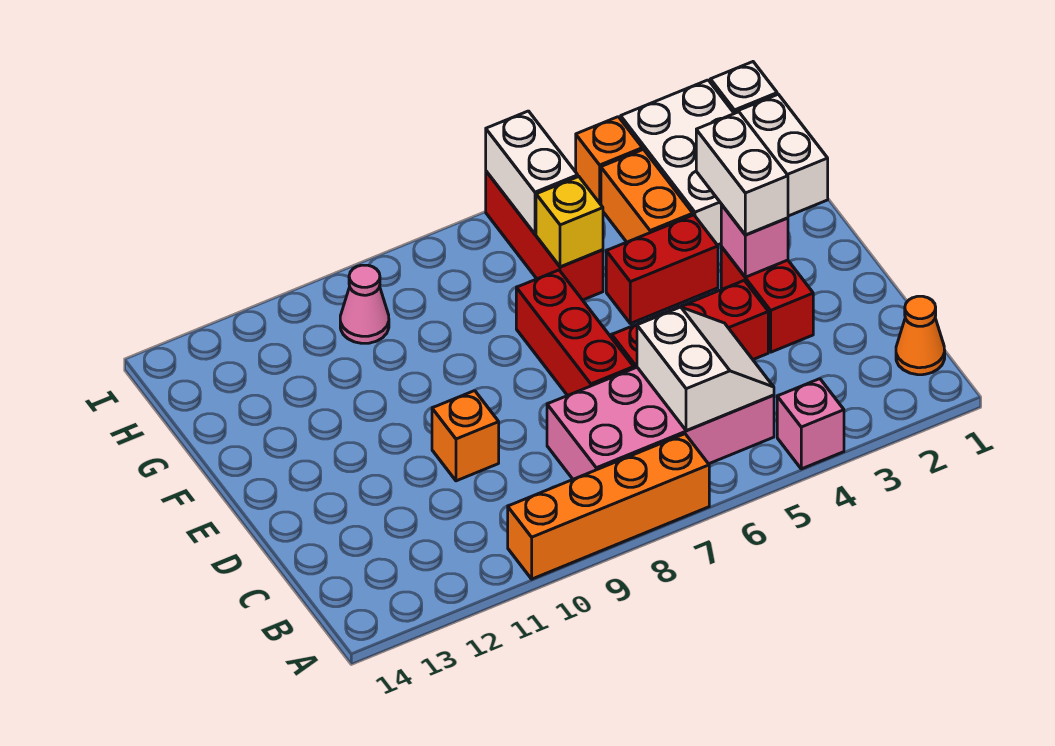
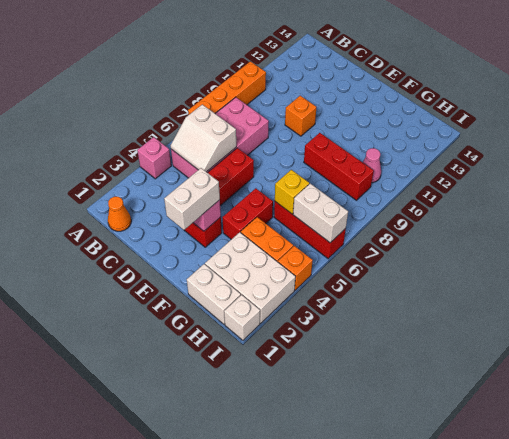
red brick D7:F7 level 1 -> red brick F9:H9 level 1
white brick E3:F3 level 3 -> white brick E2:E3 level 3

